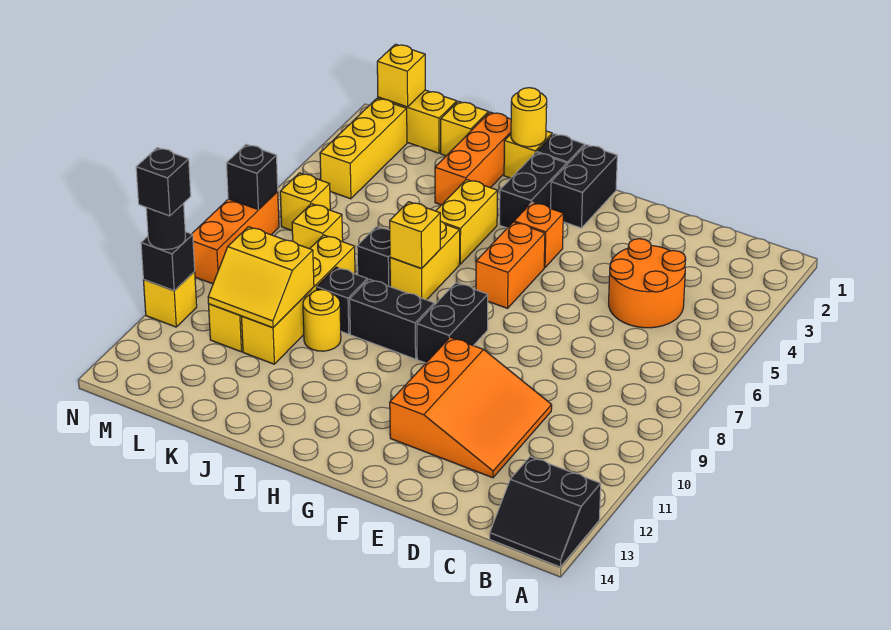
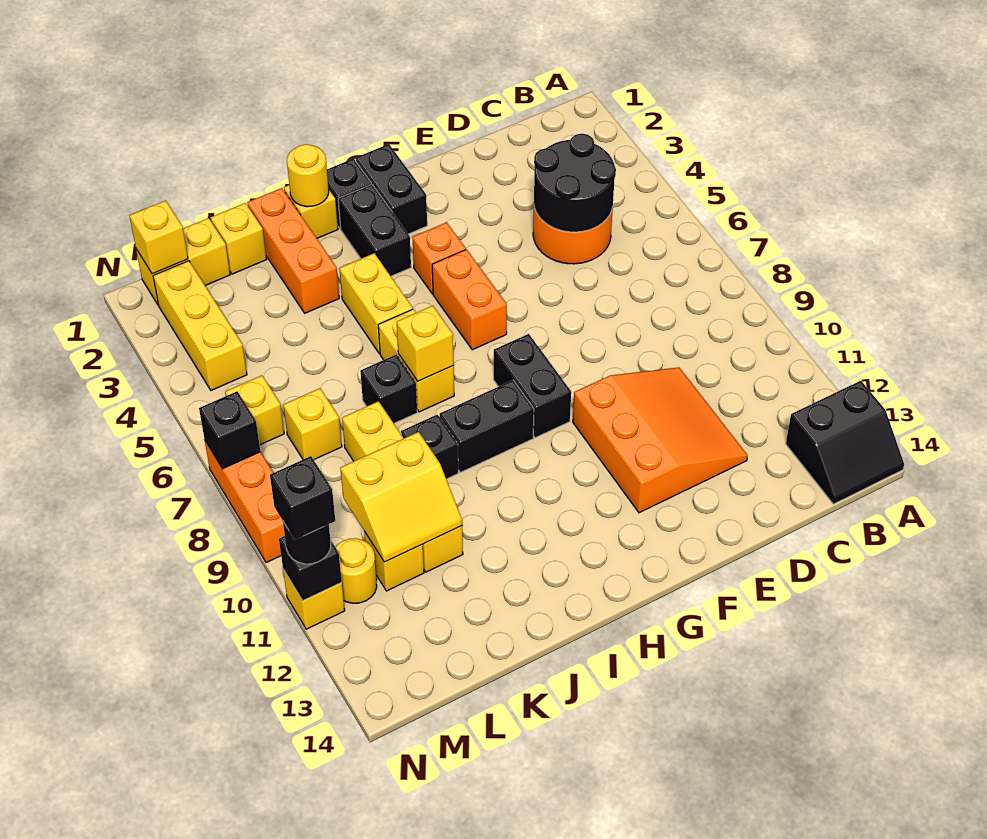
none -> black round brick C4:D5 level 2
yellow round brick J10 level 1 -> yellow round brick M11 level 1

